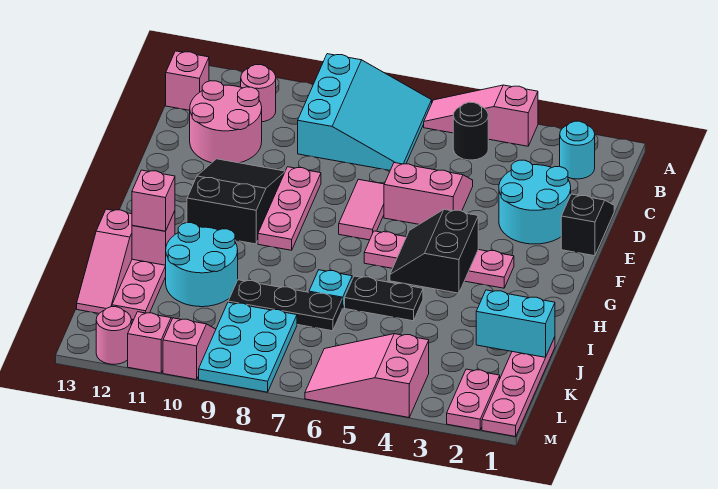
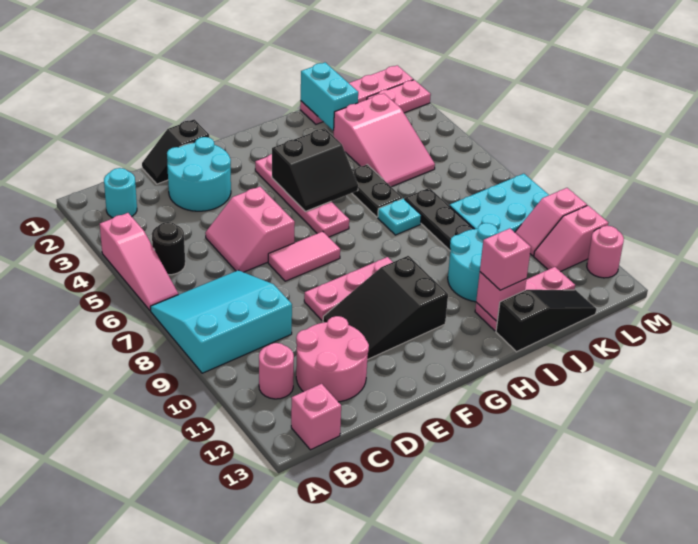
pink slope I13:K13 level 1 top I -> black slope I13:K13 level 1 top I
pink slope L4:M6 level 1 top 4 -> pink slope J3:K5 level 1 top 3

